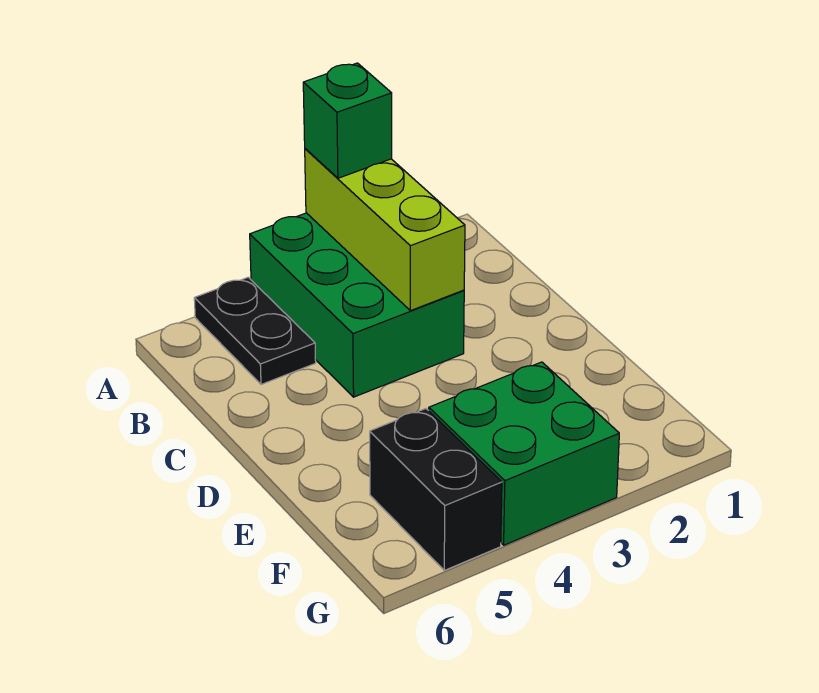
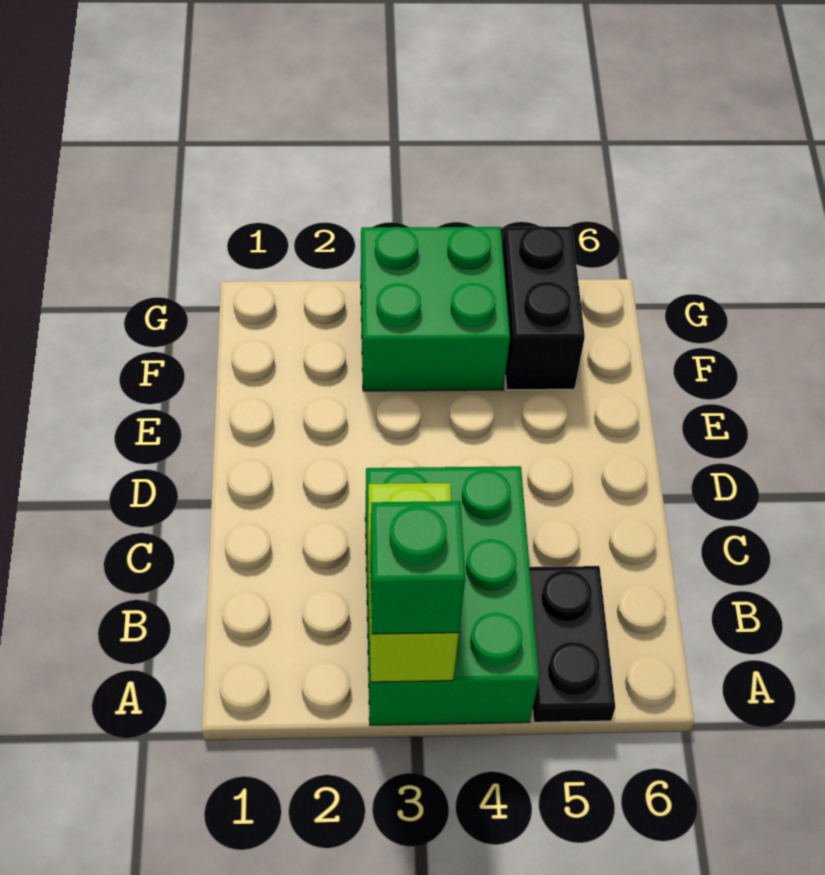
lime brick A3:C3 level 2 -> lime brick A3:B3 level 2

